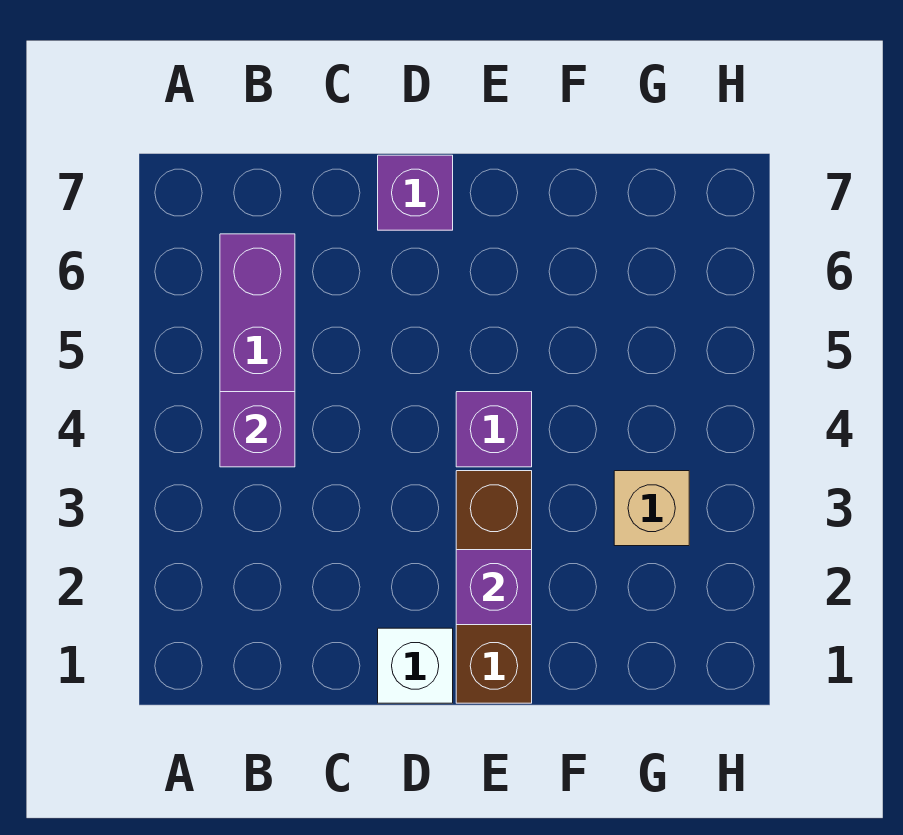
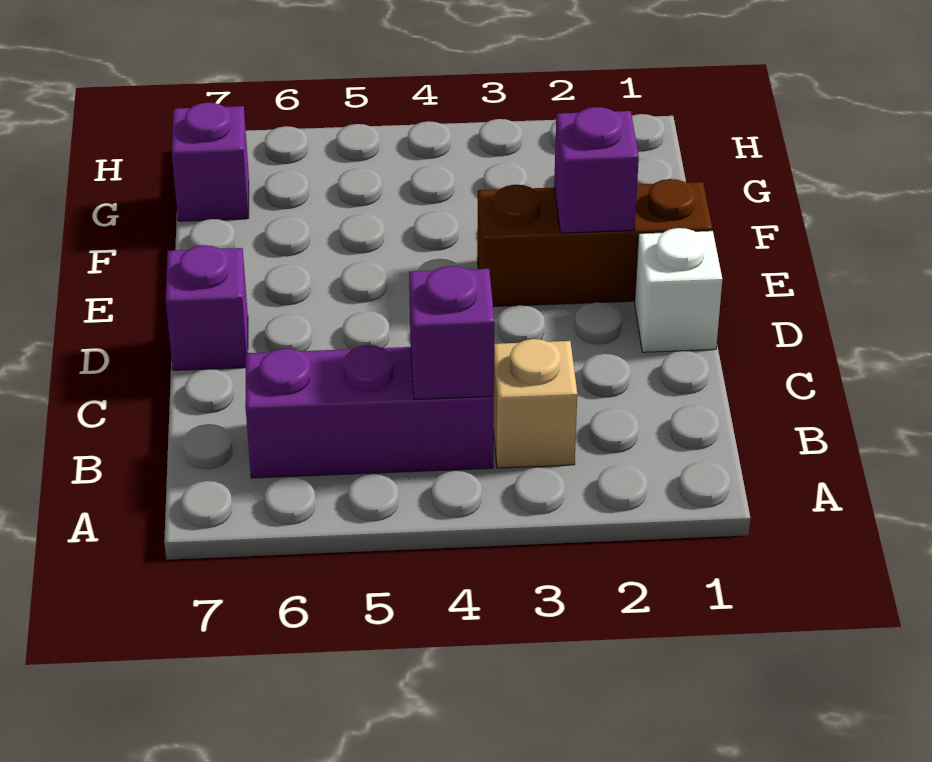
purple brick E4 level 1 -> purple brick G7 level 1
tan brick G3 level 1 -> tan brick B3 level 1

